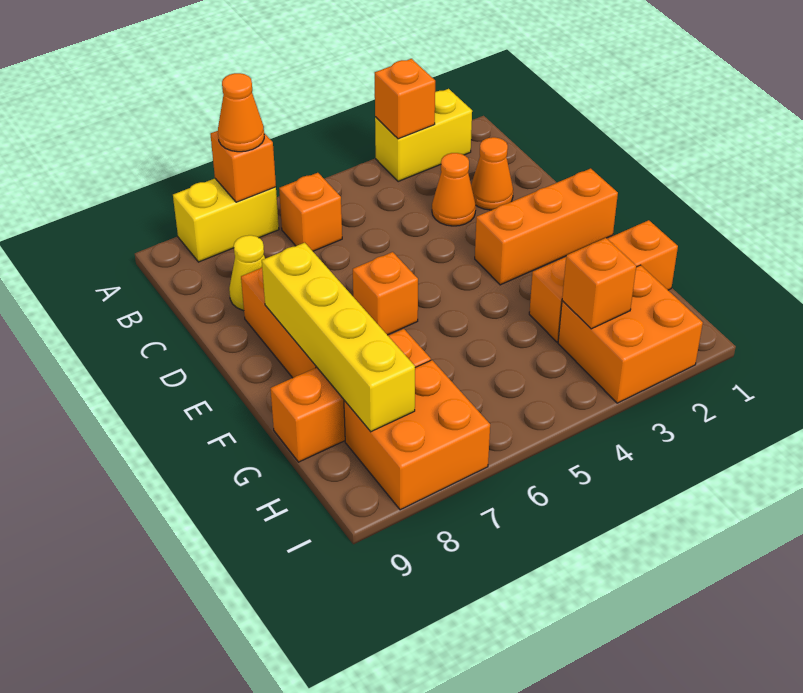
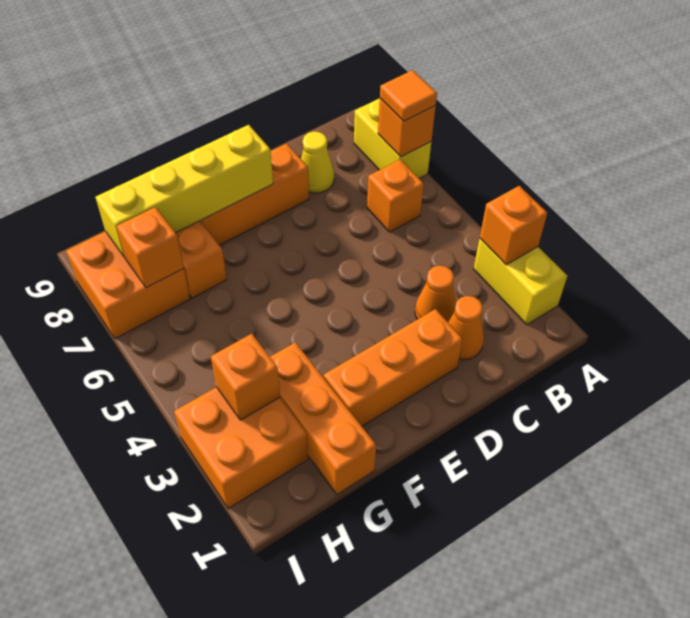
orange cone A7 level 3 -> orange tile A7 level 3
orange brick E1:E3 level 1 -> orange brick D2:F2 level 1
orange brick E6 level 1 -> orange brick H7 level 2

